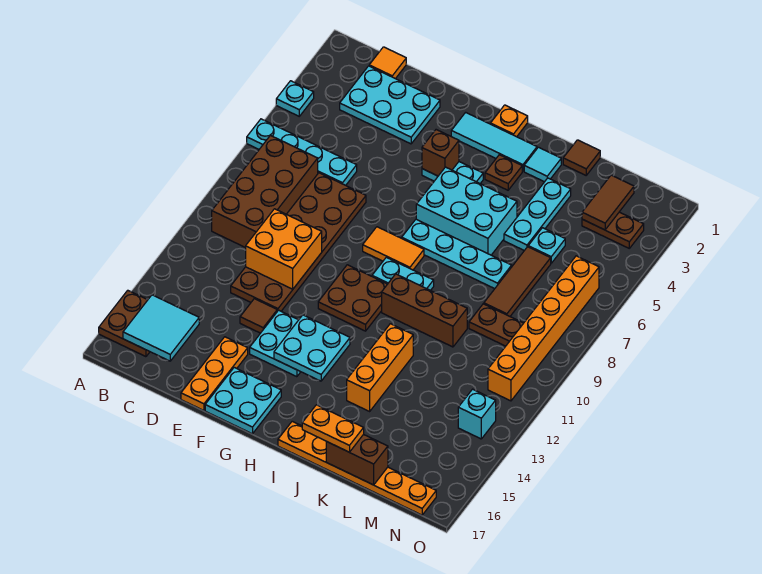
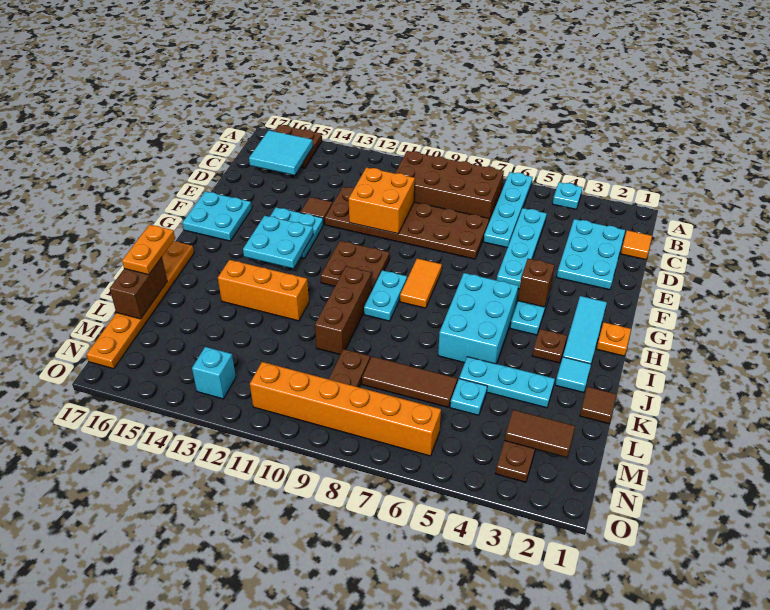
orange plate E15:E17 level 1 -> none
cyan plate H7:K7 level 1 -> cyan plate C5:F5 level 1

